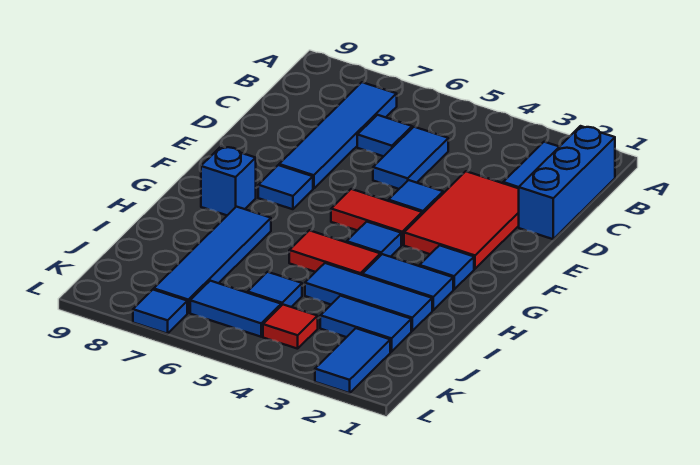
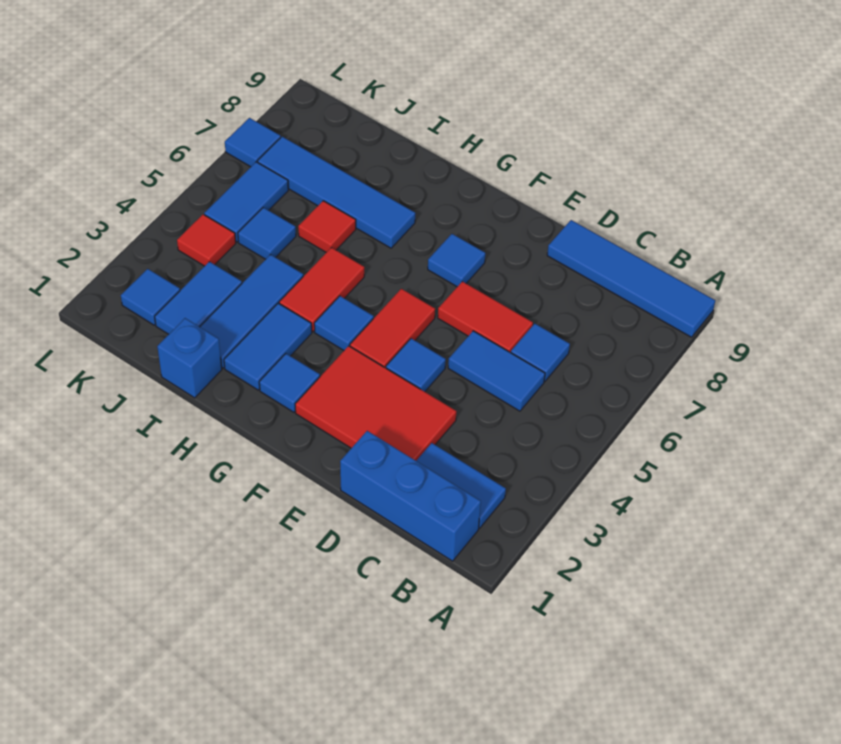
blue tile B7:E7 level 1 -> blue tile A9:D9 level 1
none -> red tile D6:E6 level 1
blue brick G8 level 1 -> blue brick I1 level 1
none -> red tile I6 level 1
blue tile K2:L2 level 1 -> blue tile K2 level 1

